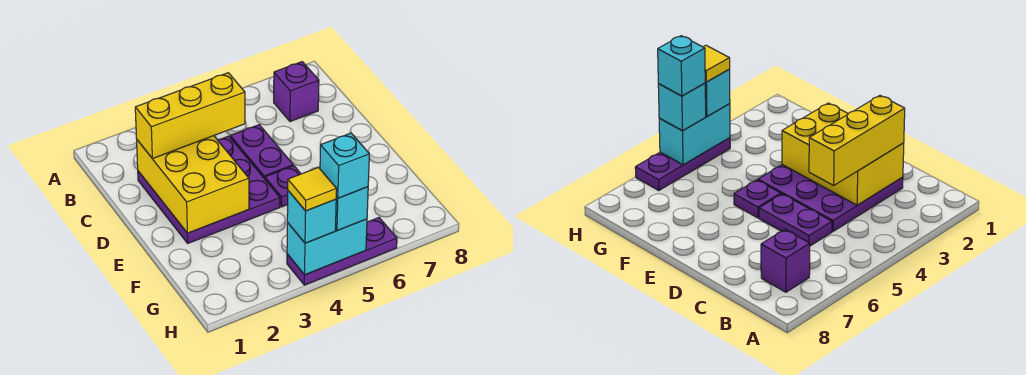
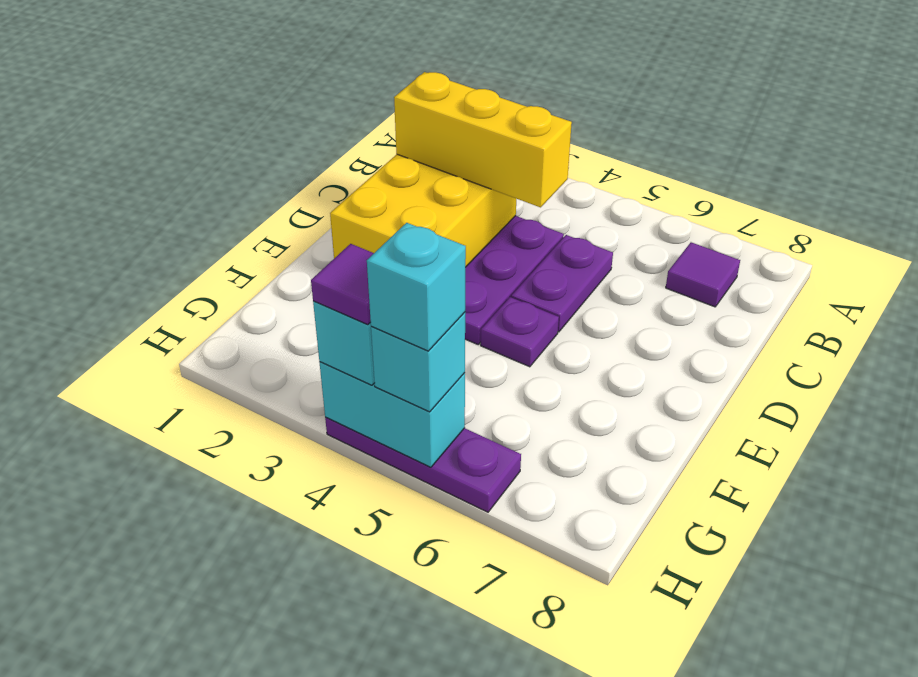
purple brick B7 level 1 -> purple tile B7 level 1
yellow tile H4 level 4 -> purple tile H4 level 4

